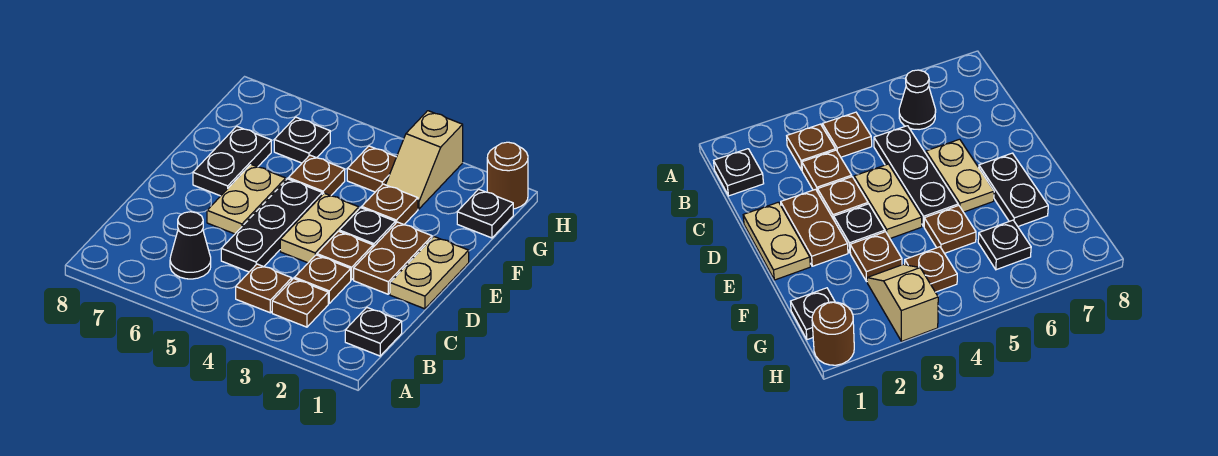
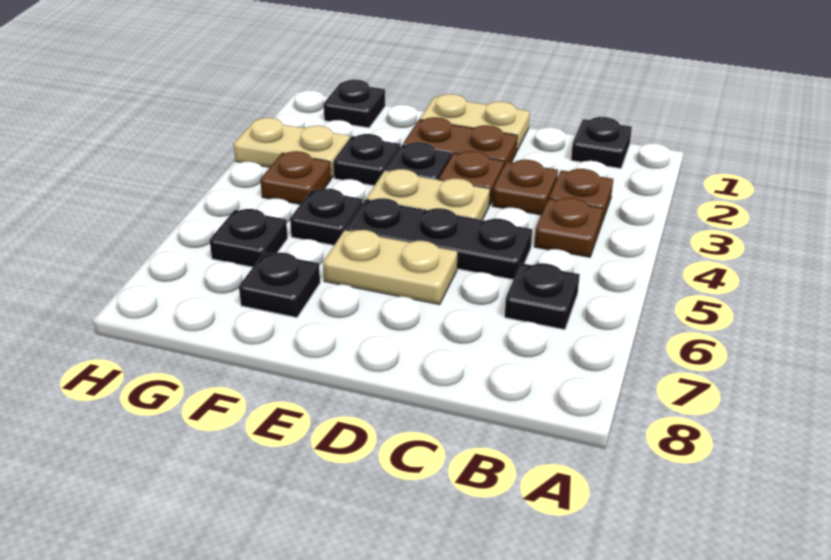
black cone B6 level 1 -> black plate B6 level 1
black plate E7:F7 level 1 -> black plate F7 level 1
brown plate F3 level 1 -> black plate F3 level 1
brown plate F5 level 1 -> black plate F5 level 1
tan slope G3:H3 level 1 top H -> tan plate G3:H3 level 1
brown round brick H1 level 1 -> none

